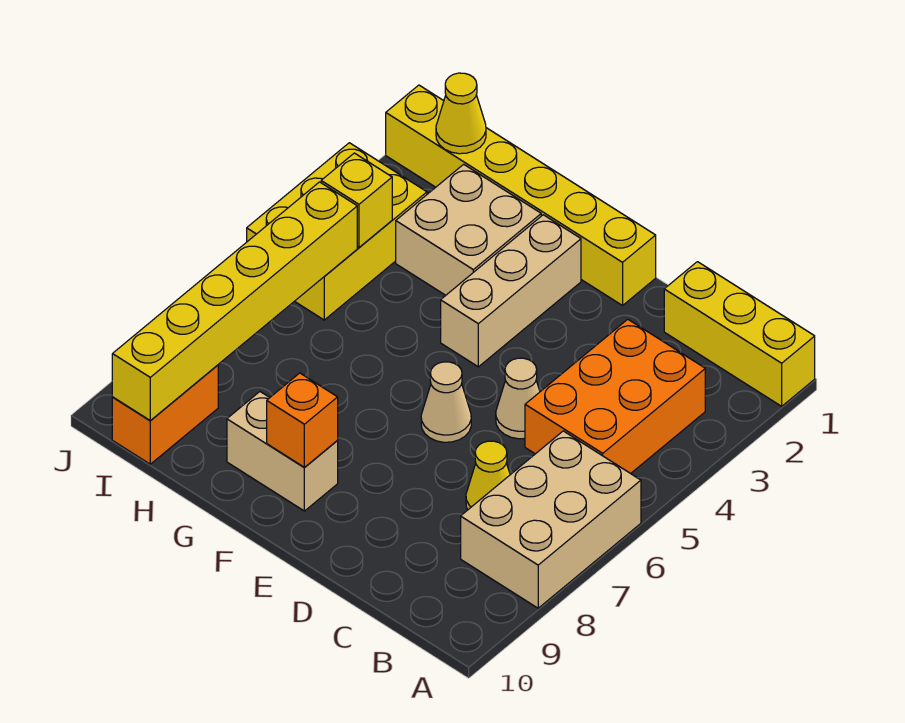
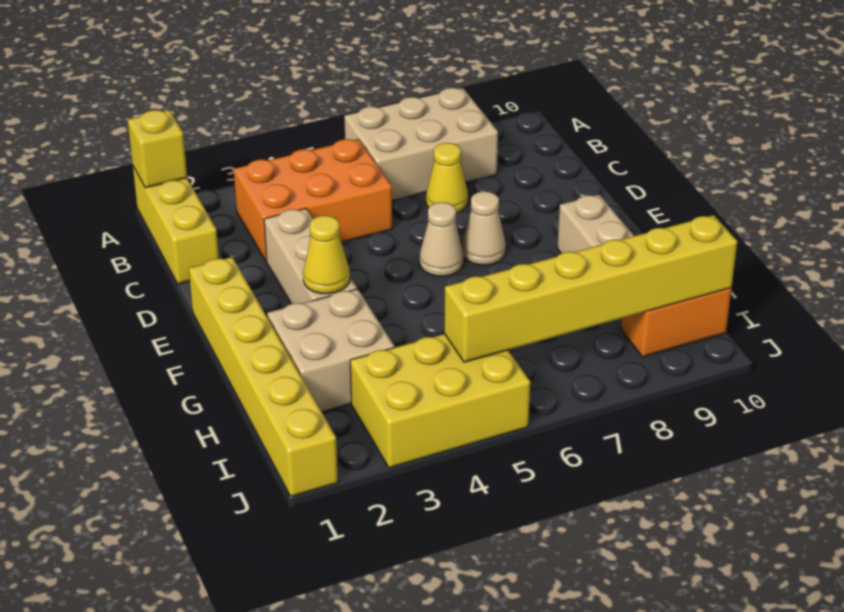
tan cone D5 level 1 -> tan cone E7 level 1
tan brick F2:F4 level 1 -> tan brick D3:F3 level 1
orange brick F9 level 2 -> none
yellow cone I1 level 2 -> yellow cone F3 level 2
yellow brick I4 level 2 -> yellow brick A1 level 2

